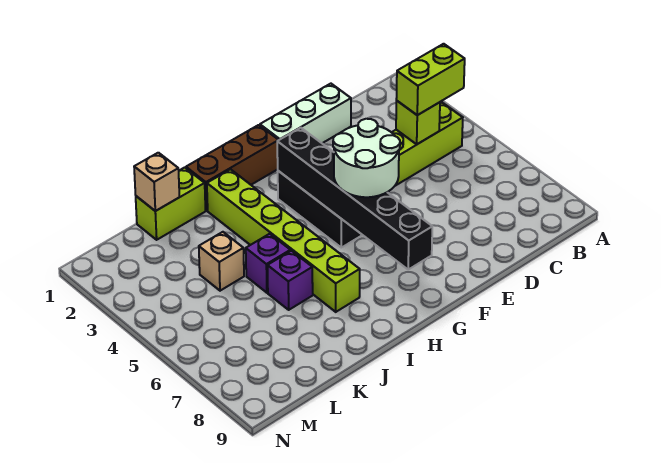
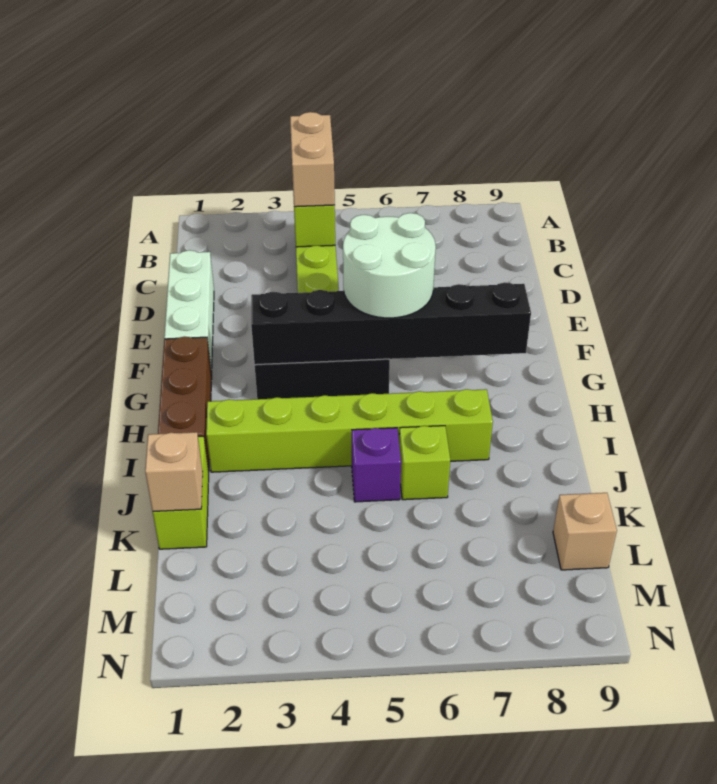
lime brick B4:C4 level 3 -> tan brick B4:C4 level 3
purple brick J6 level 1 -> lime brick J6 level 1
tan brick K4 level 1 -> tan brick L9 level 1

